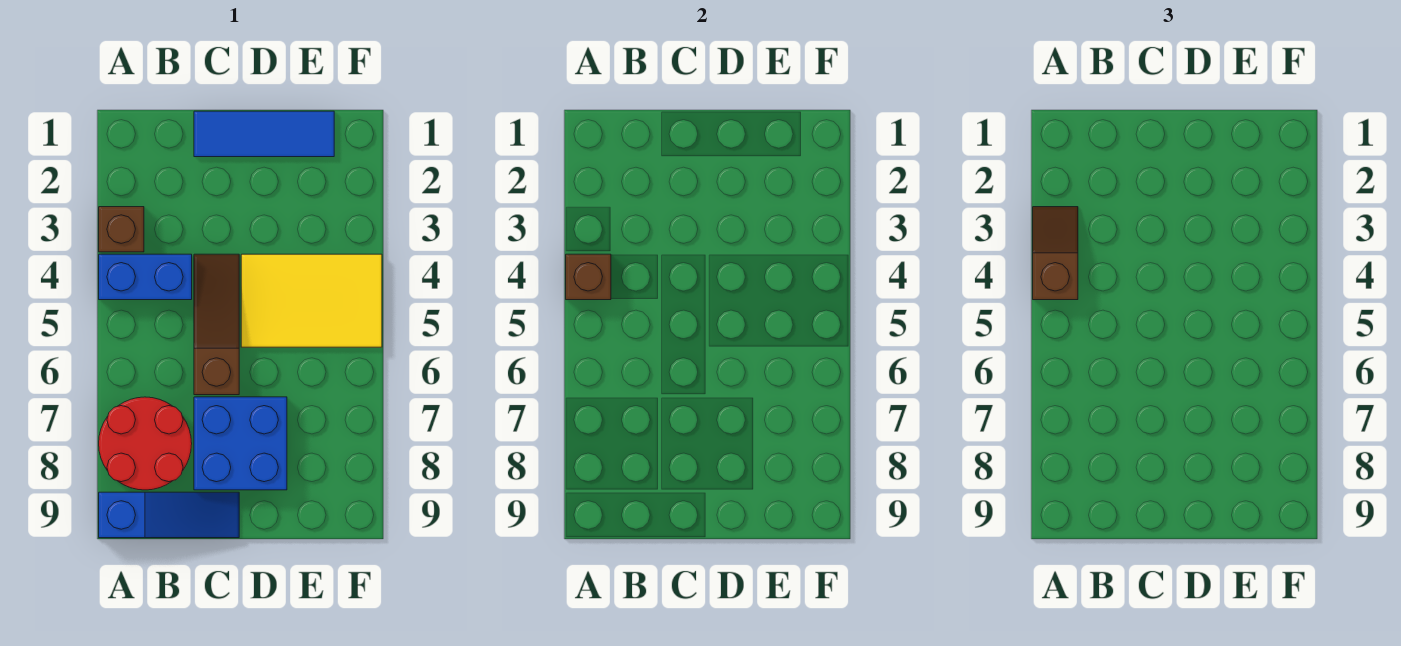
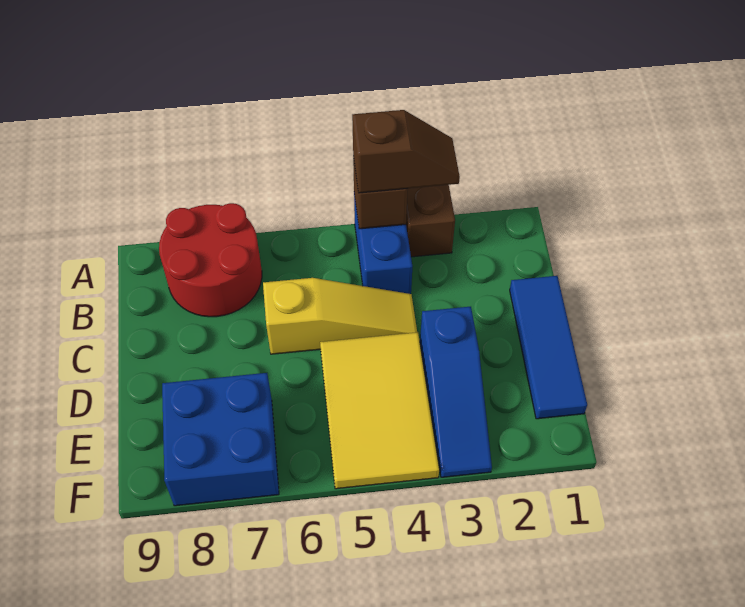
blue slope A9:C9 level 1 top A -> blue slope D3:F3 level 1 top D
brown slope C4:C6 level 1 top 6 -> yellow slope C4:C6 level 1 top 6
blue brick C7:D8 level 1 -> blue brick E7:F8 level 1

